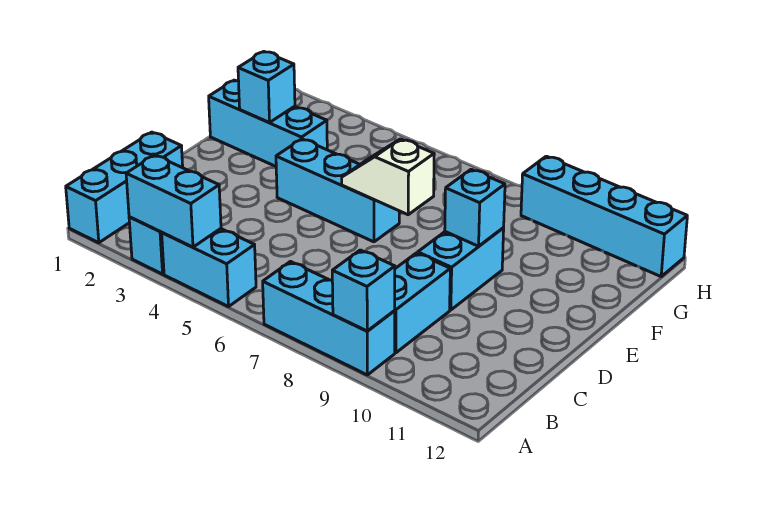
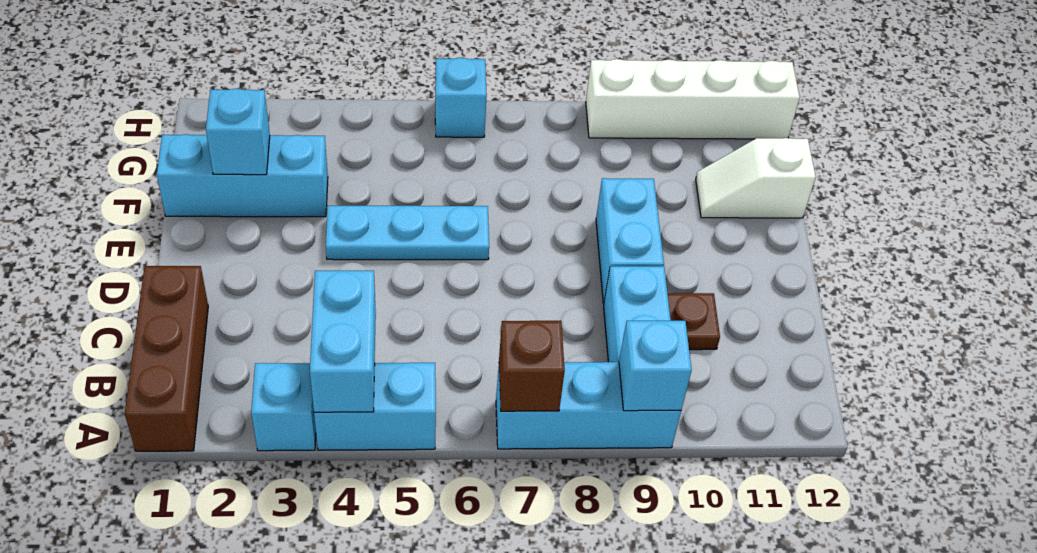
cyan brick A1:C1 level 1 -> brown brick A1:C1 level 1
cyan brick A3:A4 level 2 -> cyan brick A4:B4 level 2
none -> brown brick A7 level 2
none -> brown plate C10 level 1
cyan brick E4:E6 level 1 -> cyan plate E4:E6 level 1
white slope E6:E7 level 2 top 7 -> white slope F11:F12 level 1 top 12
cyan brick E9 level 2 -> cyan brick H6 level 1
cyan brick H9:H12 level 1 -> white brick H9:H12 level 1

